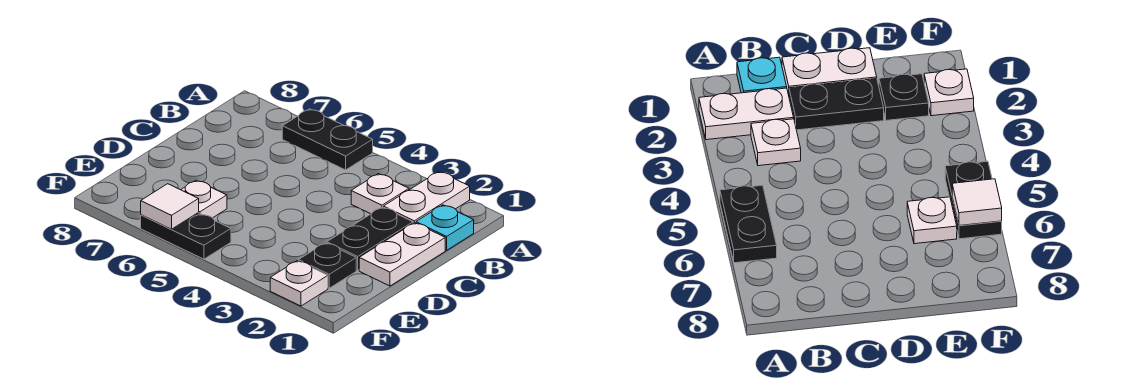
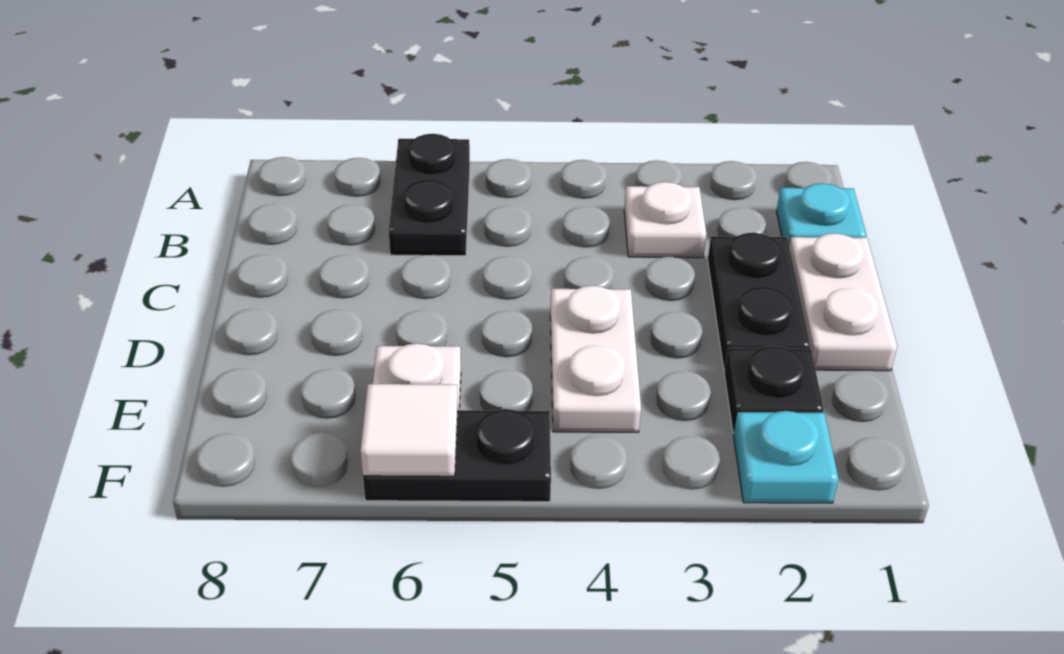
white plate A2:B2 level 1 -> white plate D4:E4 level 1
black plate A5:A6 level 1 -> black plate A6:B6 level 1
white plate F2 level 1 -> cyan plate F2 level 1

